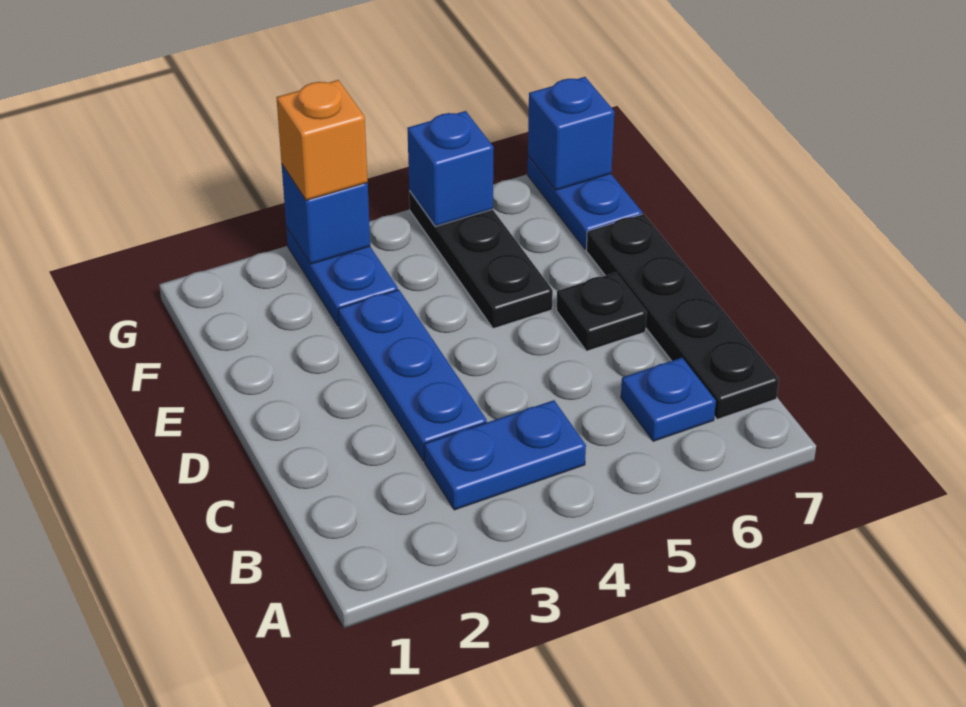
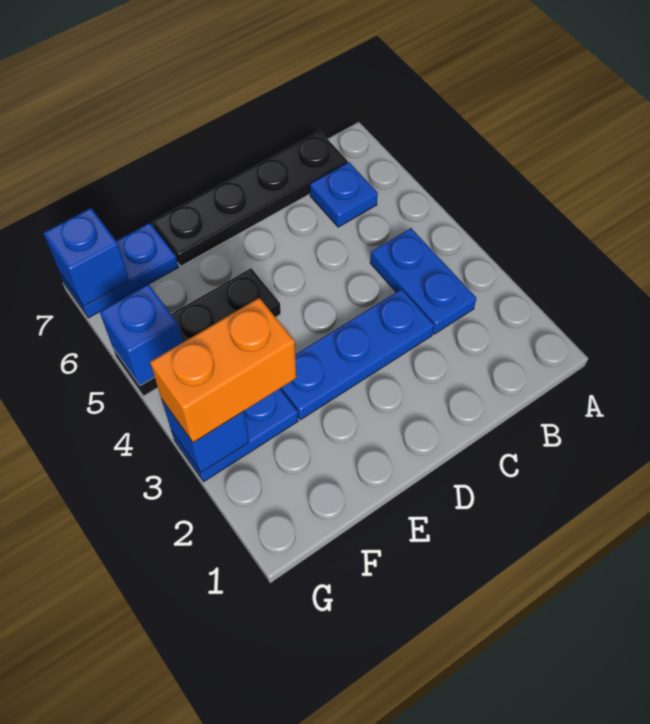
black plate D6 level 1 -> none
orange brick G3 level 3 -> orange brick F3:G3 level 3

